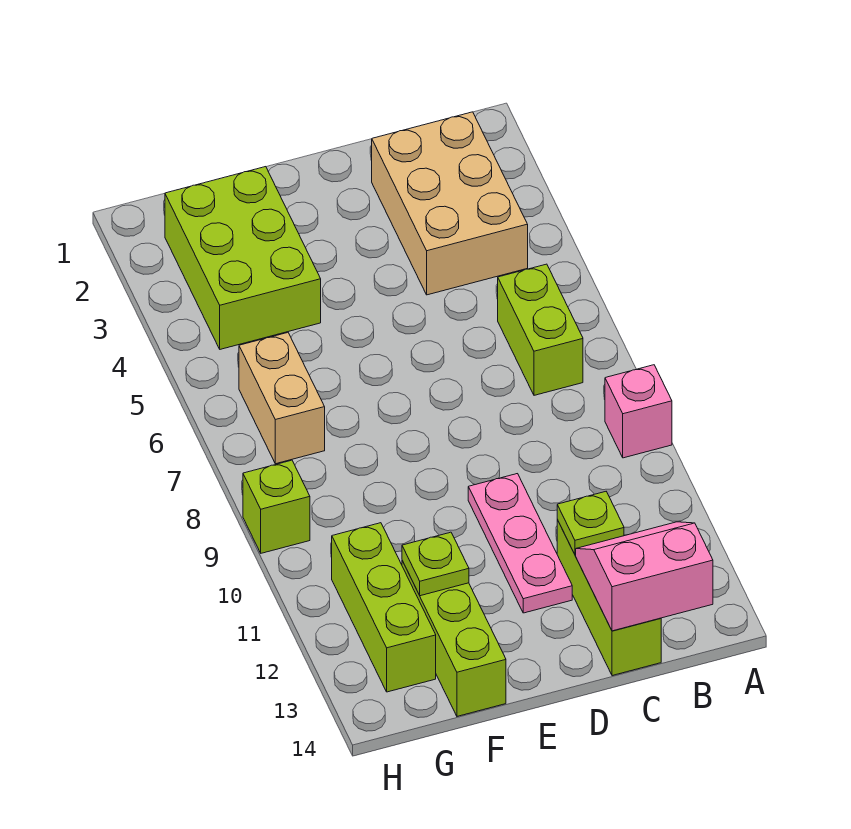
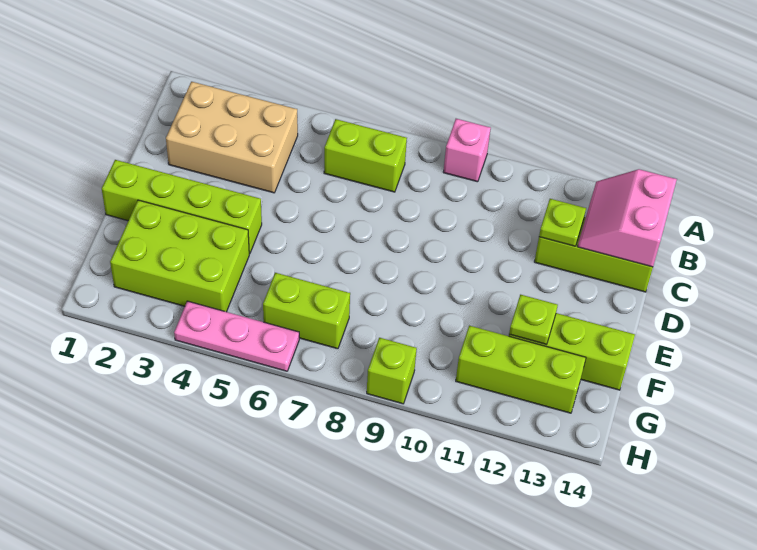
pink plate D10:D12 level 1 -> pink plate H4:H6 level 1
none -> lime brick E1:E4 level 1
tan brick G6:G7 level 1 -> lime brick G6:G7 level 1

